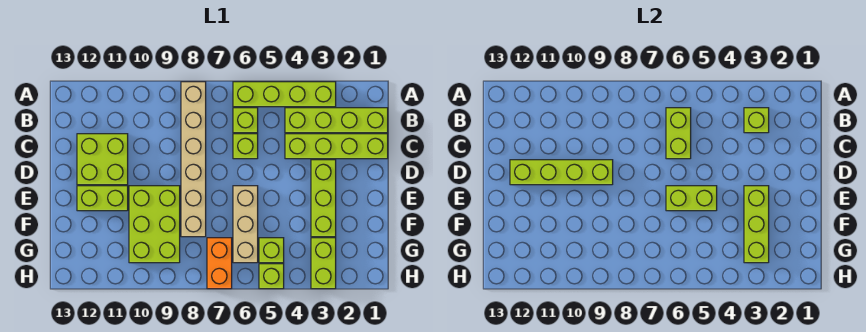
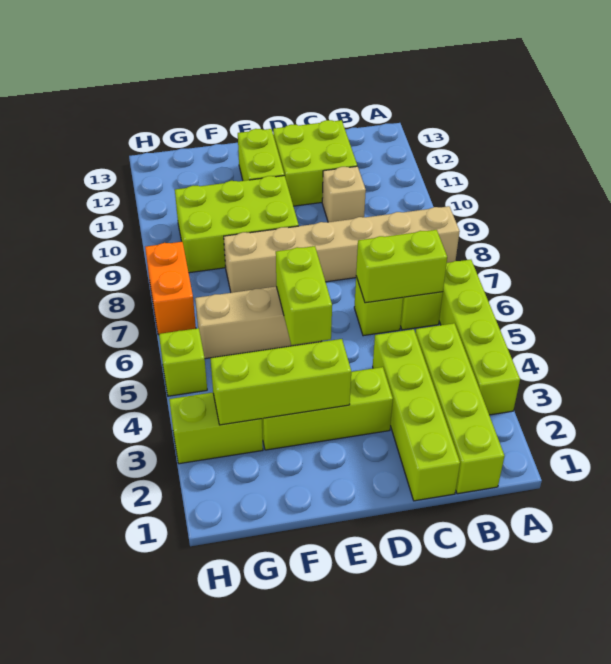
lime brick B3 level 2 -> none
none -> tan brick C10 level 1
lime brick D9:D12 level 2 -> none
lime brick G5 level 1 -> none
orange brick G7:H7 level 1 -> orange brick H7:H8 level 1

